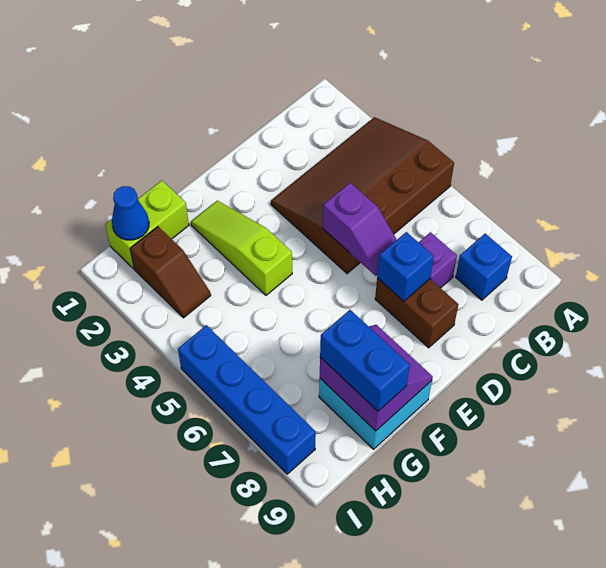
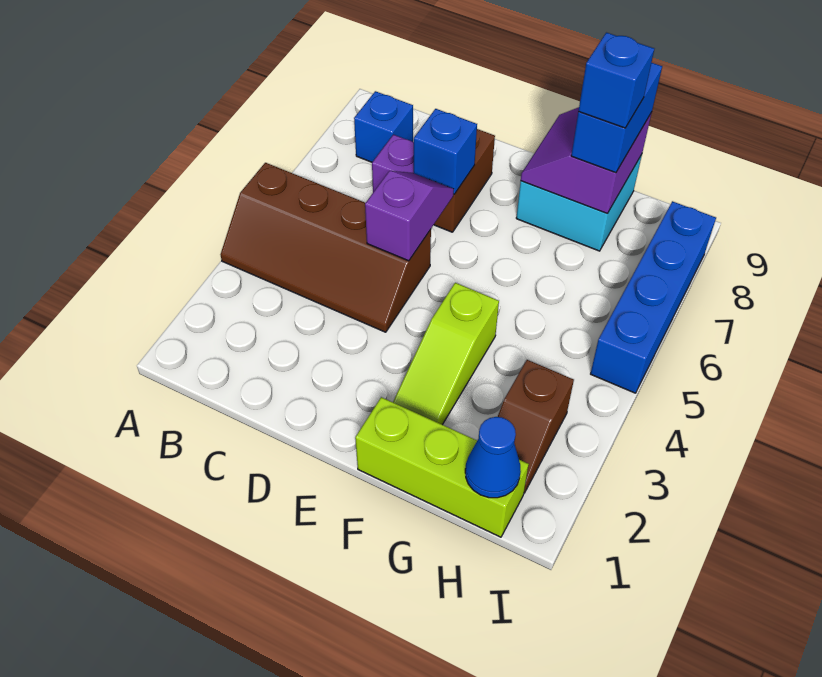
brown slope A3:D5 level 1 top 5 -> brown slope A4:D5 level 1 top 5
lime brick G1:H1 level 1 -> lime brick F1:H1 level 1
none -> blue brick G8 level 4
brown slope H2:H3 level 1 top 2 -> brown slope H2:H3 level 1 top 3

